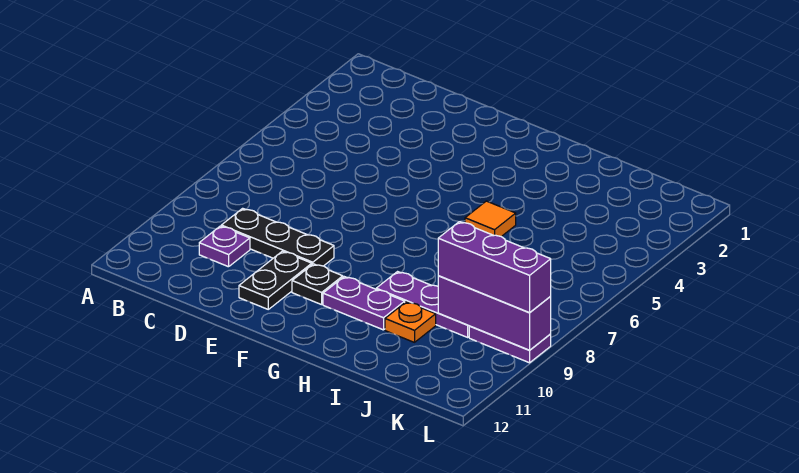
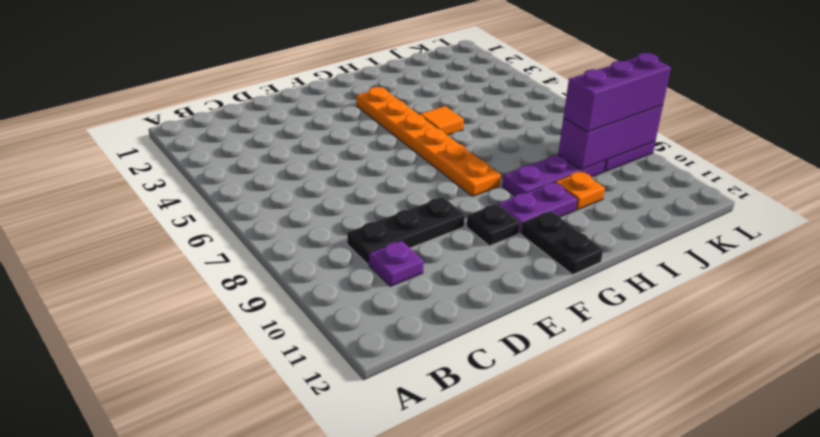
black plate E10:E11 level 1 -> black plate G11:G12 level 1
none -> orange plate G3:G8 level 1

